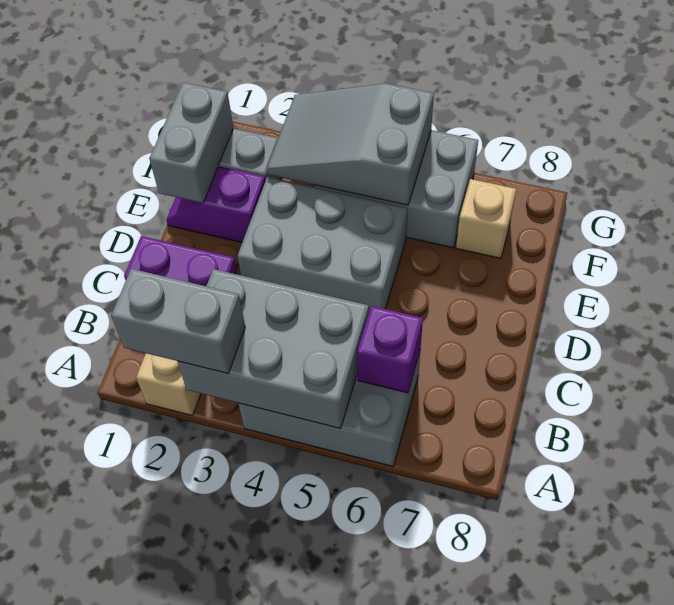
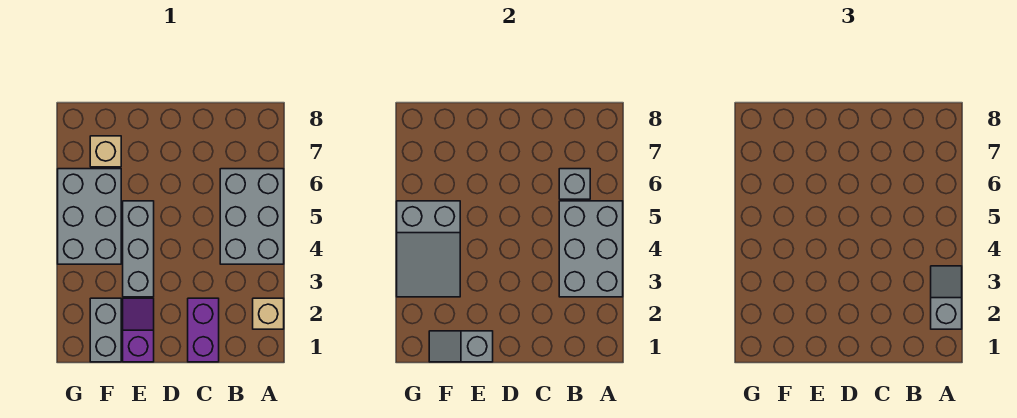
grey brick A2:A3 level 3 -> grey slope A2:A3 level 3 top 2
purple brick B6 level 2 -> grey brick B6 level 2
grey brick D3:E5 level 1 -> grey brick E3:E5 level 1
purple slope E1:E2 level 1 top 2 -> purple slope E1:E2 level 1 top 1
grey brick E1:F1 level 2 -> grey slope E1:F1 level 2 top E

